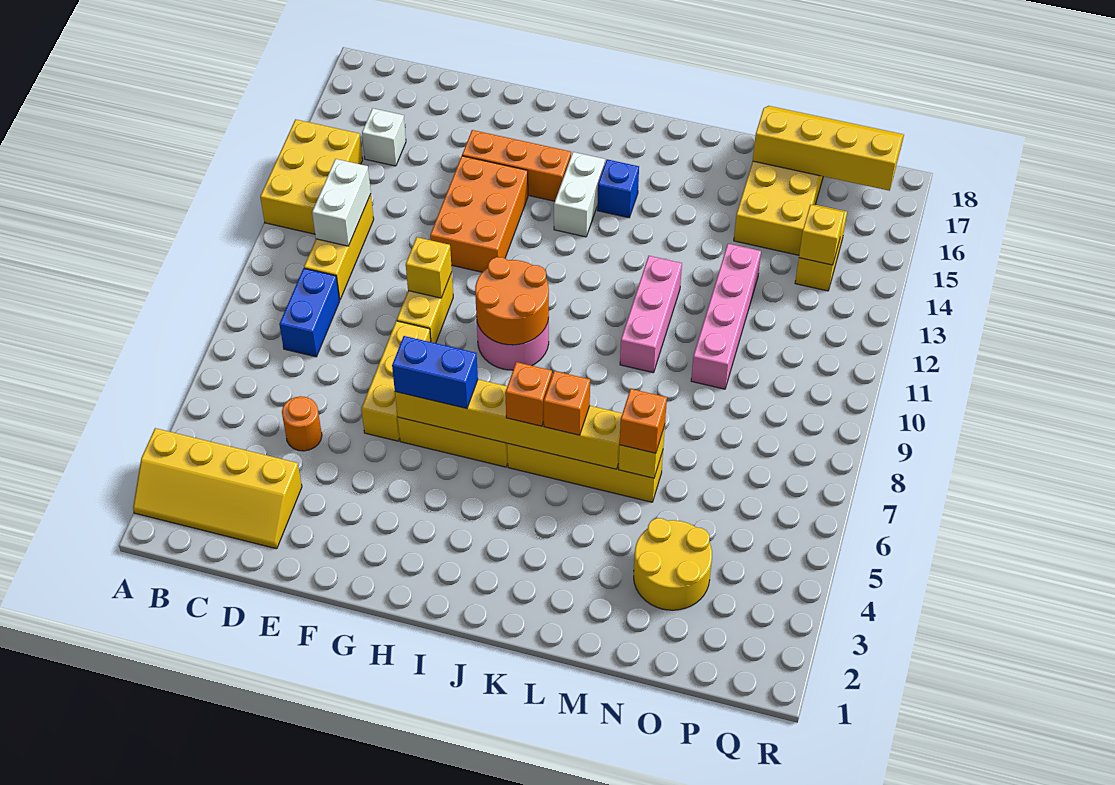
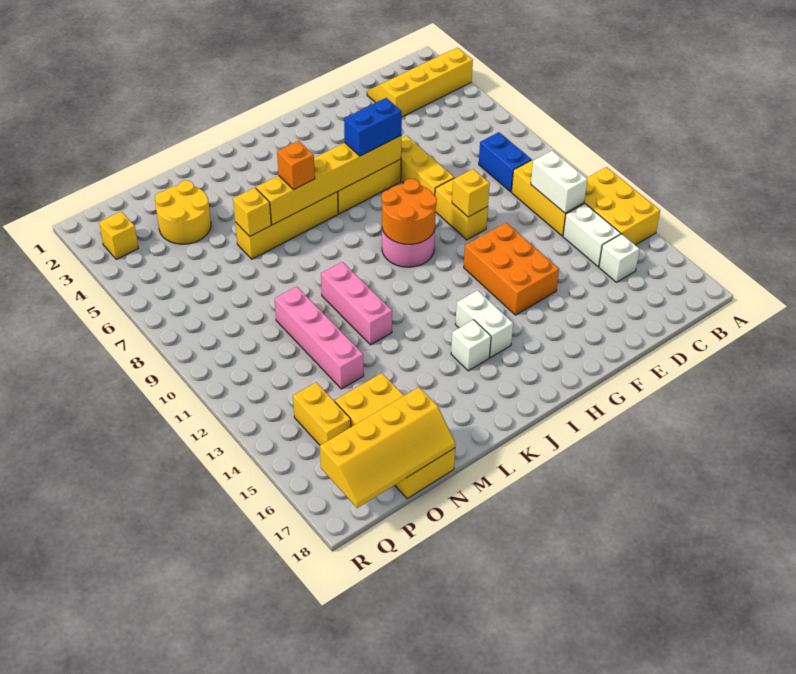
none -> white brick C13:C14 level 1
orange round brick D5 level 1 -> none
orange brick F15:H15 level 1 -> none
orange brick J6 level 3 -> none
blue brick J15 level 1 -> white brick J15 level 1
orange brick M6 level 3 -> none
yellow brick P14 level 2 -> yellow brick Q3 level 1

